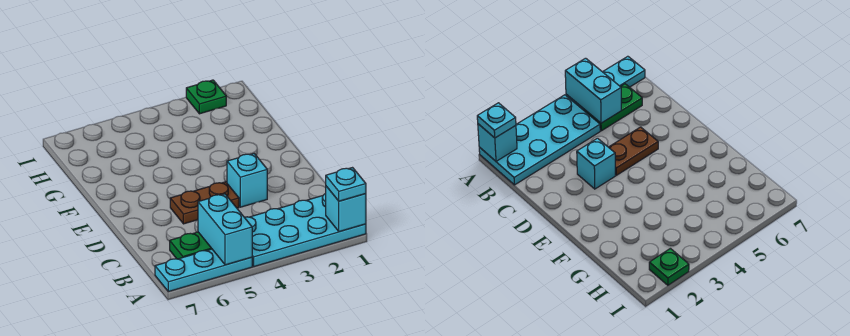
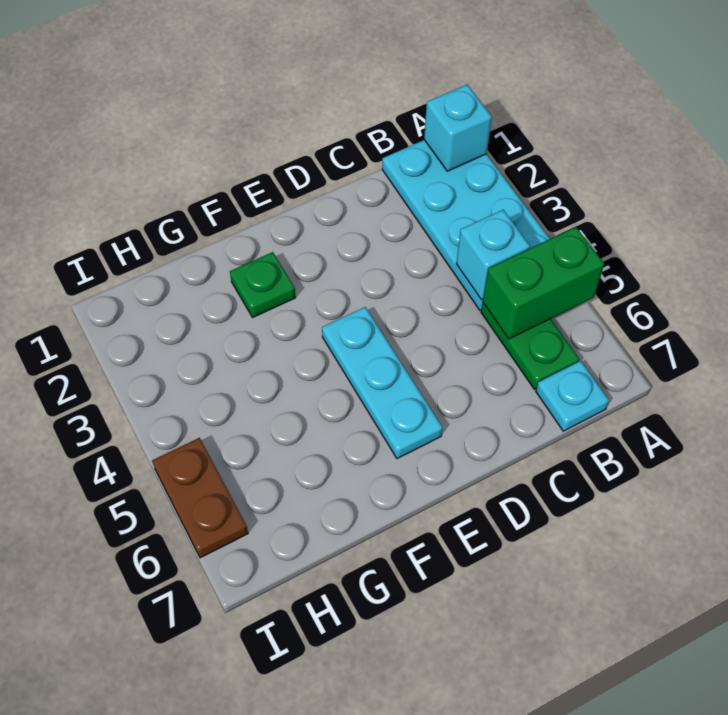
cyan plate A1 level 3 -> cyan plate B7 level 1
cyan plate A5:A7 level 1 -> cyan plate E4:E6 level 1
cyan brick A5:B5 level 2 -> green brick A5:B5 level 2
cyan brick D3 level 1 -> cyan brick B4 level 2
brown plate D4:D5 level 1 -> brown plate I5:I6 level 1
green plate I2 level 1 -> green plate F2 level 1

